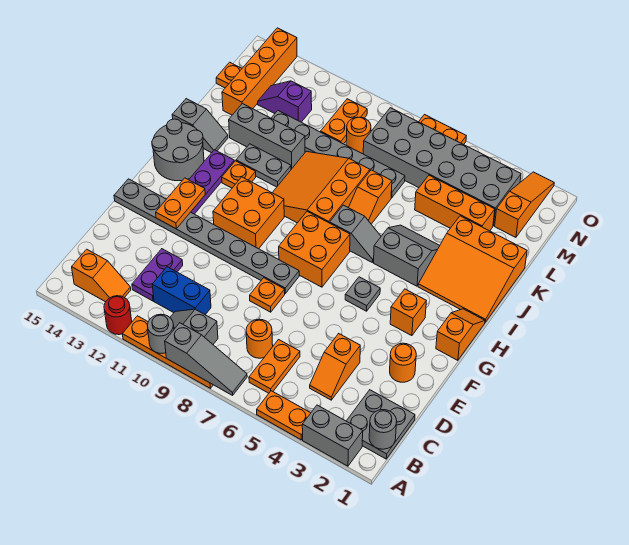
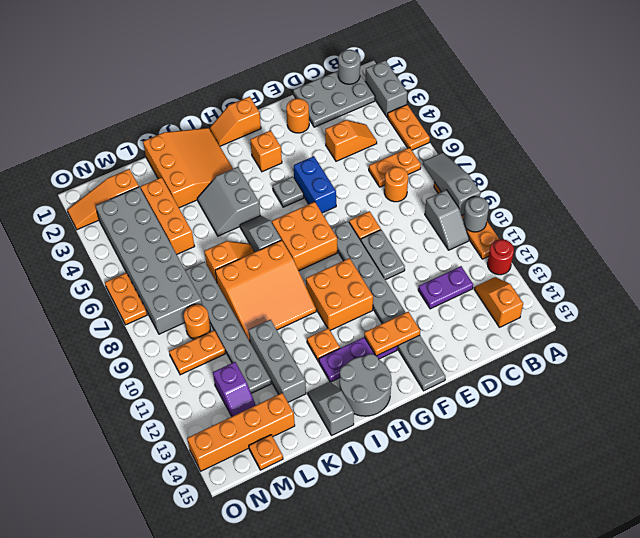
grey plate B1:C2 level 1 -> grey plate B1:D2 level 1
blue brick C10:C11 level 1 -> blue brick F5:F6 level 1
grey plate J11:J12 level 1 -> grey plate E9:E10 level 1

